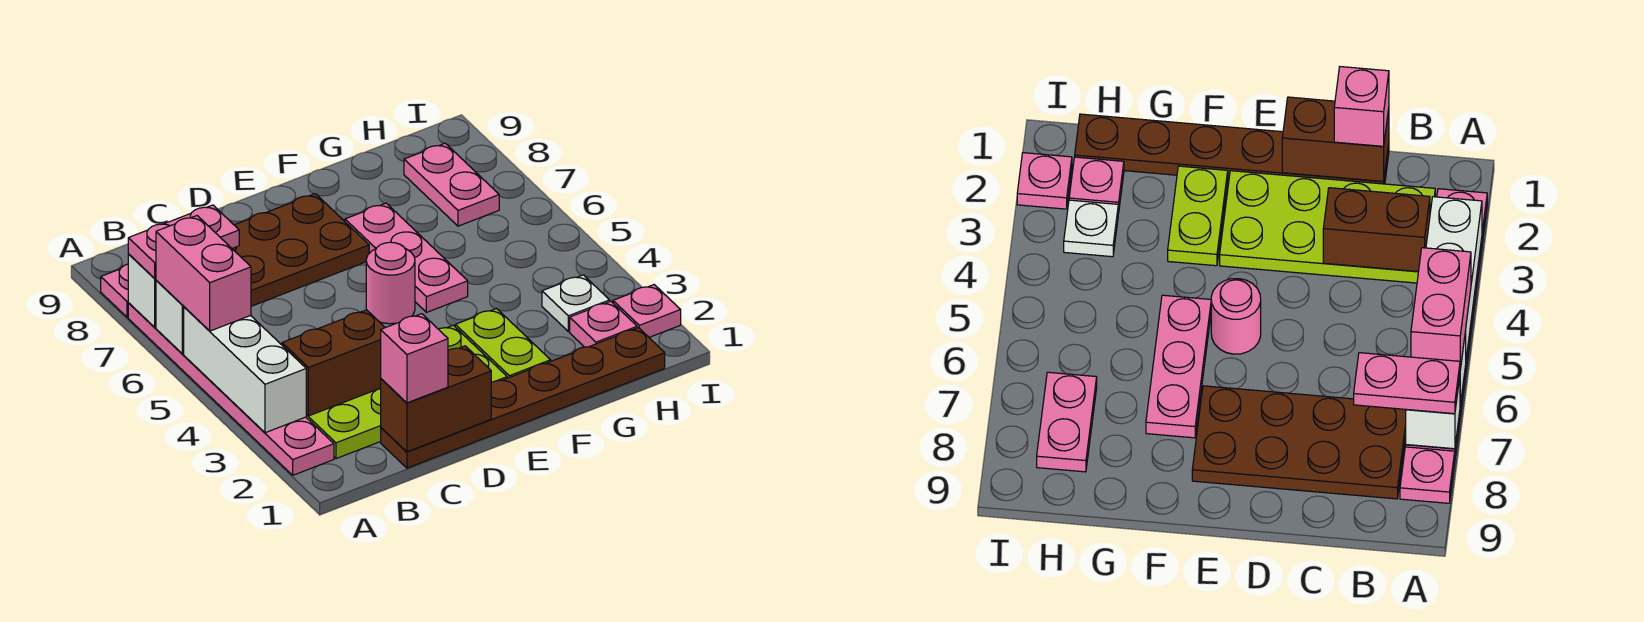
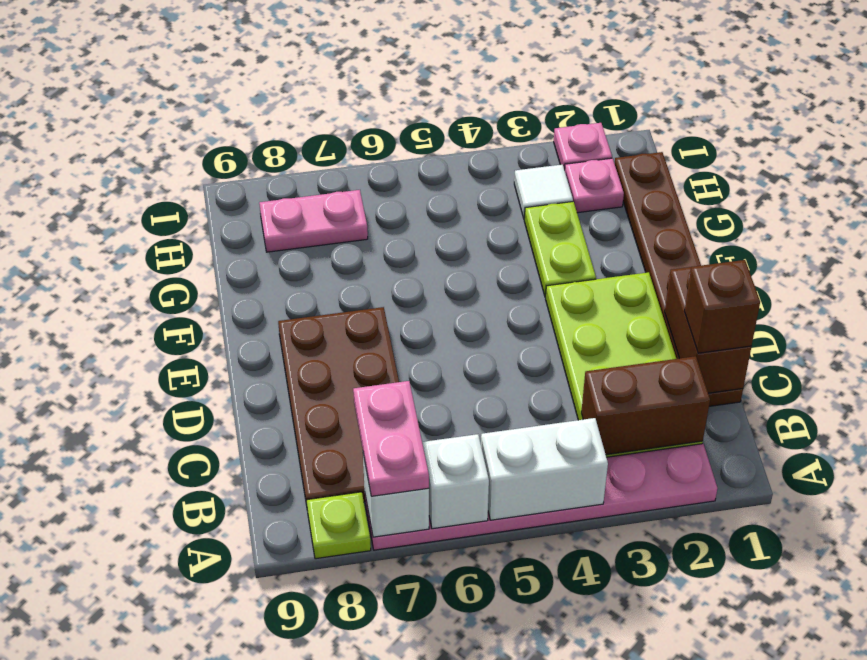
white brick A3:A5 level 2 -> white brick A4:A5 level 2
pink brick A5:A6 level 3 -> none
pink plate A8 level 1 -> lime plate A8 level 1
brown brick B3:C3 level 2 -> brown brick B2:B3 level 2
pink brick C1 level 3 -> brown brick C1 level 3
pink round brick E5 level 1 -> none
lime plate F2:F3 level 1 -> lime plate F3:G3 level 1
pink plate F5:F7 level 1 -> none
white plate H3 level 1 -> white tile H3 level 1

